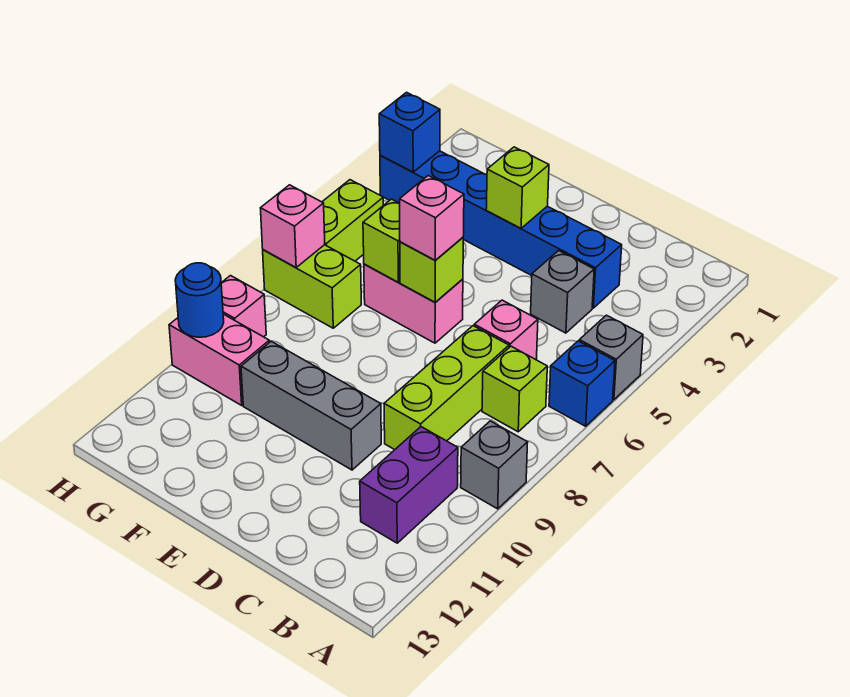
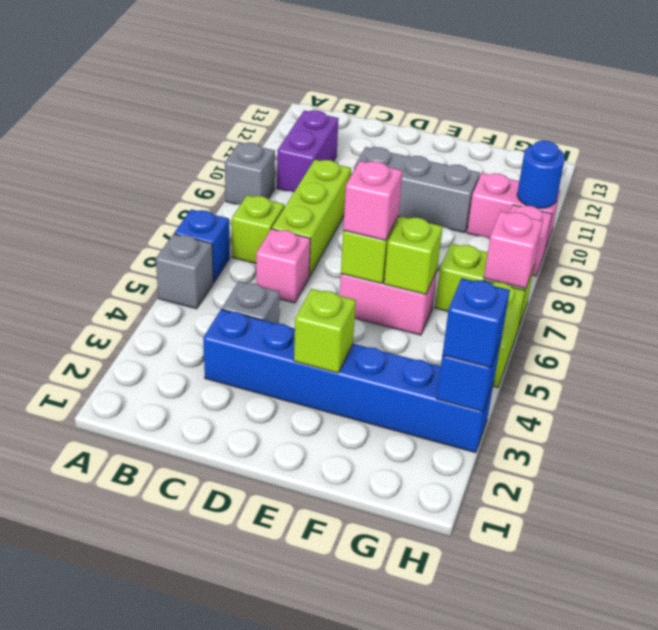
none -> blue brick H3 level 3

